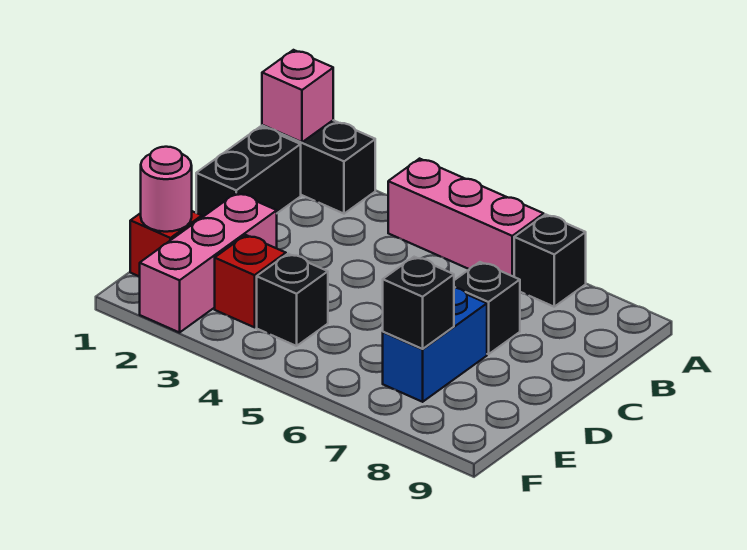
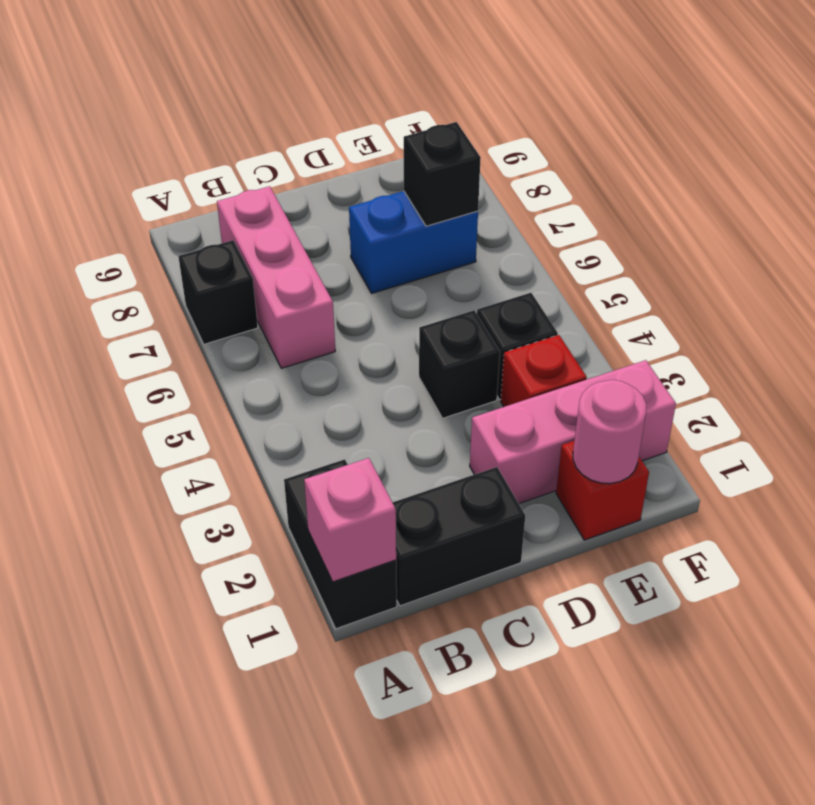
pink brick A4:A6 level 1 -> pink brick B6:B8 level 1
black brick C7 level 1 -> black brick D4 level 1

